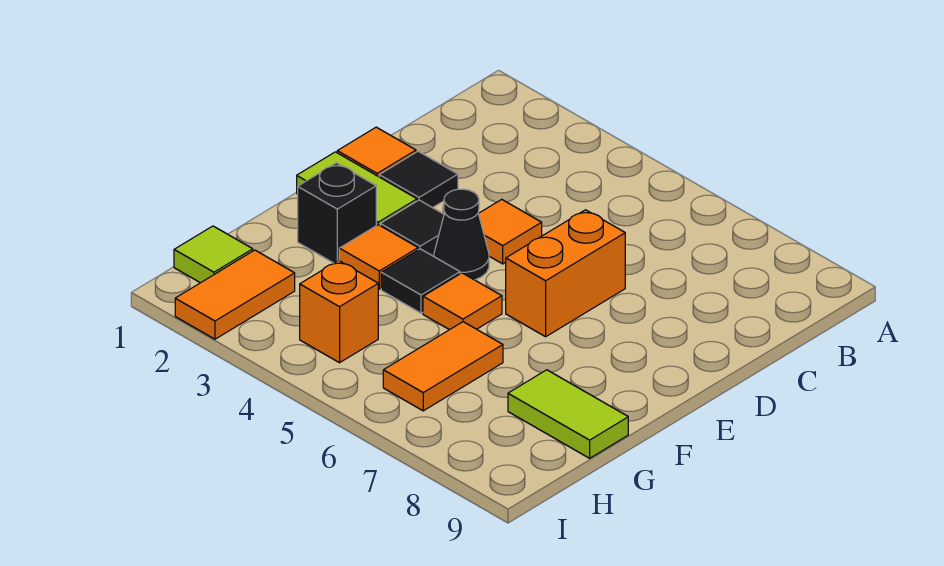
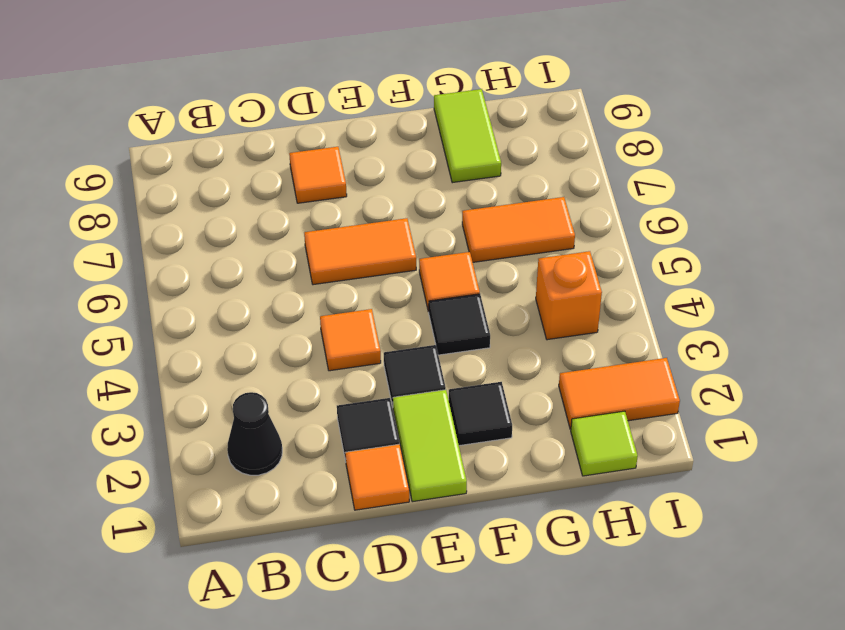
orange brick D6:E6 level 1 -> orange tile D6:E6 level 1
black cone E4 level 1 -> black cone B2 level 1
black brick F2 level 1 -> black tile F2 level 1
orange tile F3 level 1 -> orange tile D8 level 1

